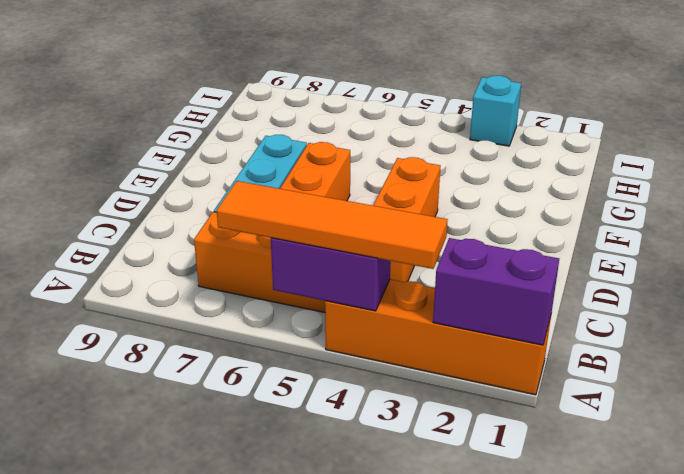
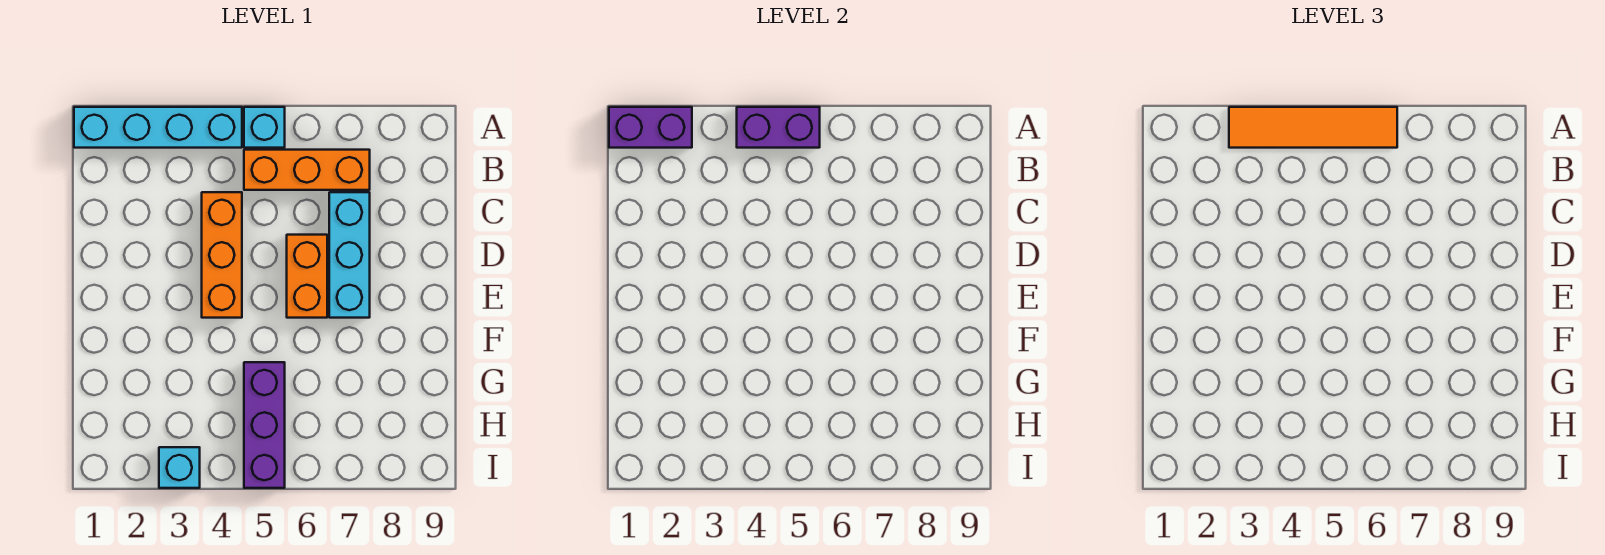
orange brick A1:A4 level 1 -> cyan brick A1:A4 level 1
none -> cyan brick A5 level 1
none -> purple brick G5:I5 level 1

